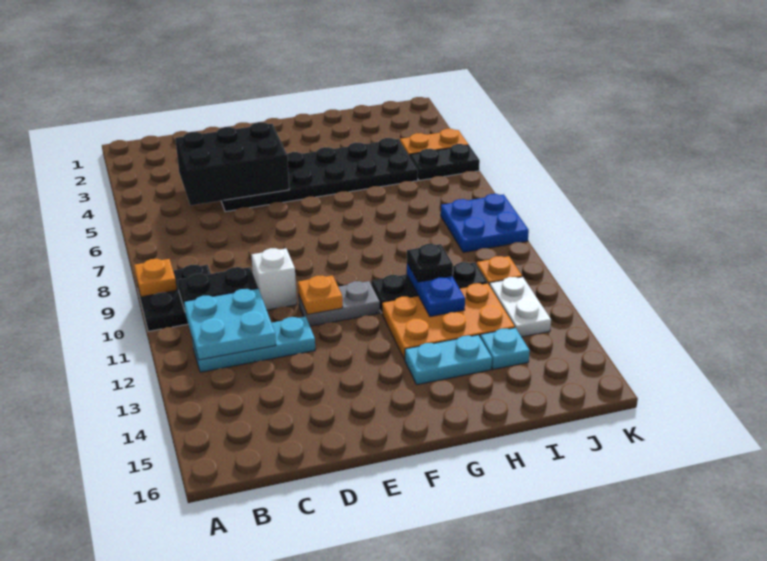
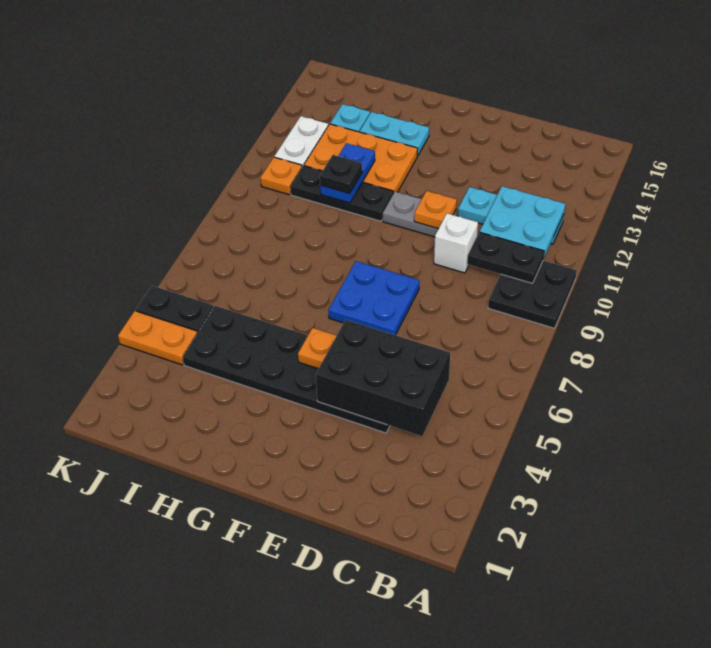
orange plate A9 level 2 -> orange plate F5 level 2
blue plate J8:K9 level 1 -> blue plate E7:F8 level 1

